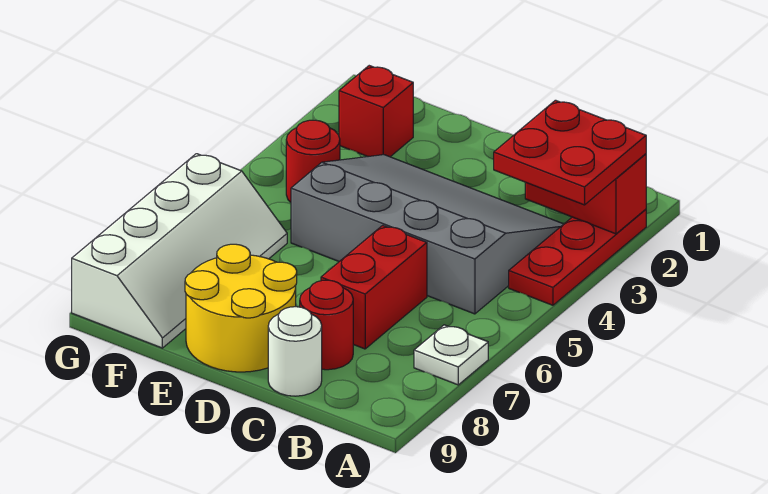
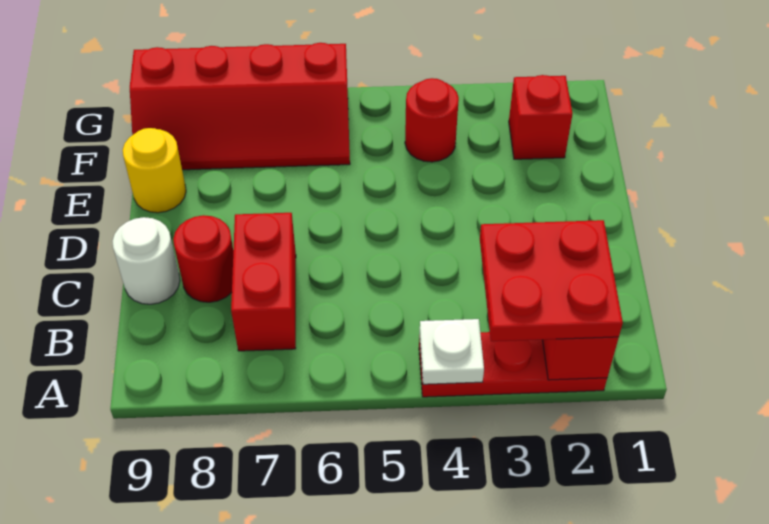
white plate A7 level 1 -> white plate A4 level 2
grey slope B3:E5 level 1 top 5 -> none
red brick C6:C7 level 1 -> red brick B7:C7 level 1
yellow round brick D8:E9 level 1 -> yellow round brick E9 level 1
white slope F6:G9 level 1 top G -> red slope F6:G9 level 1 top G

